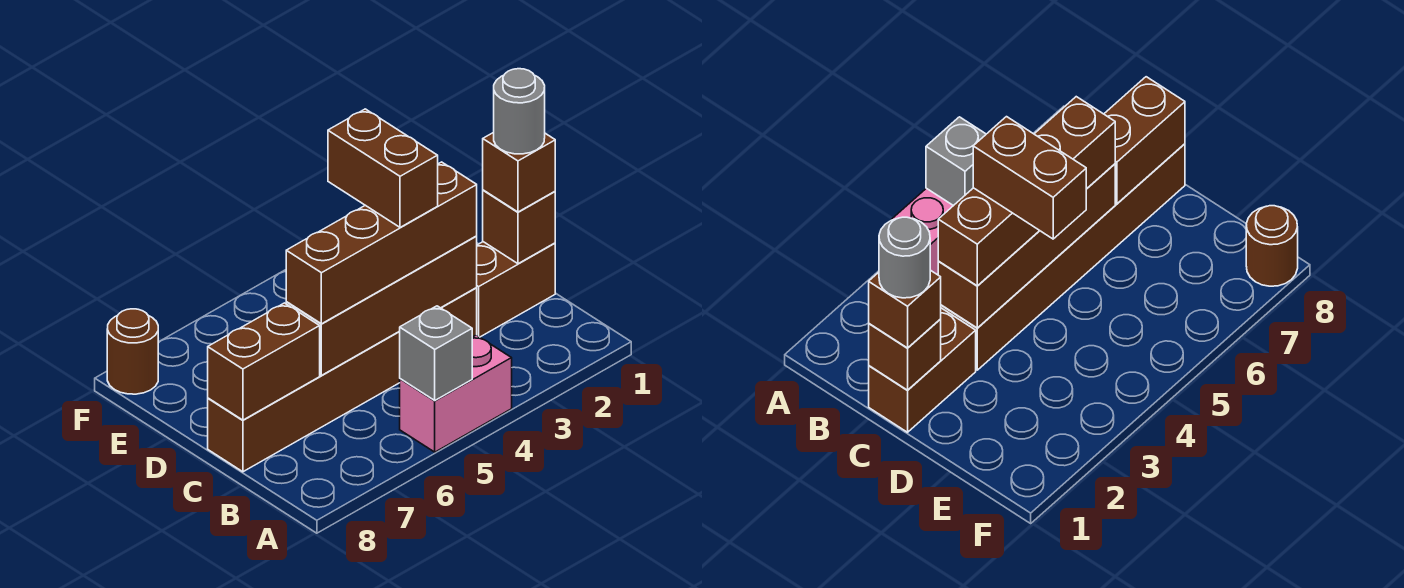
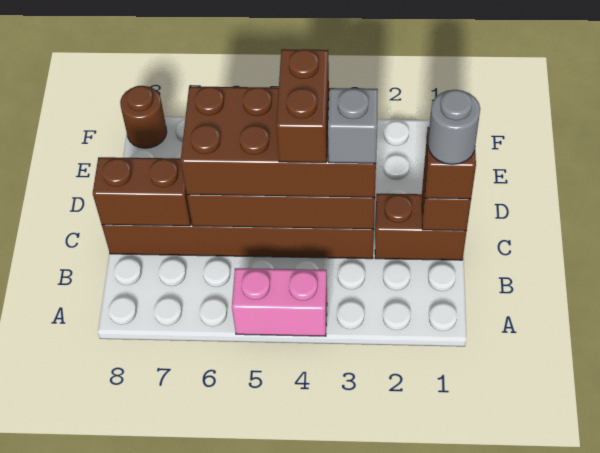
grey brick A5 level 2 -> grey brick C3 level 4
brown brick C3:C6 level 3 -> brown brick C3:D6 level 3

